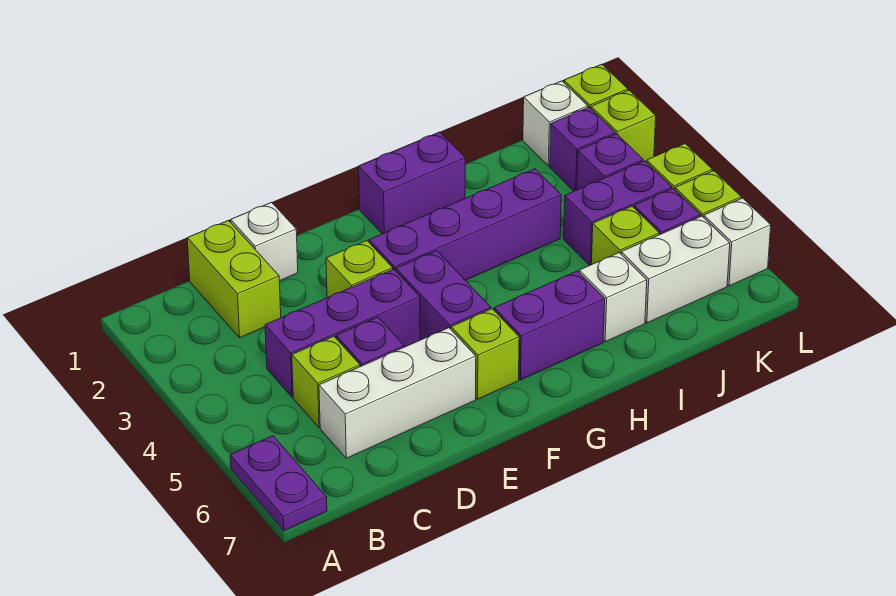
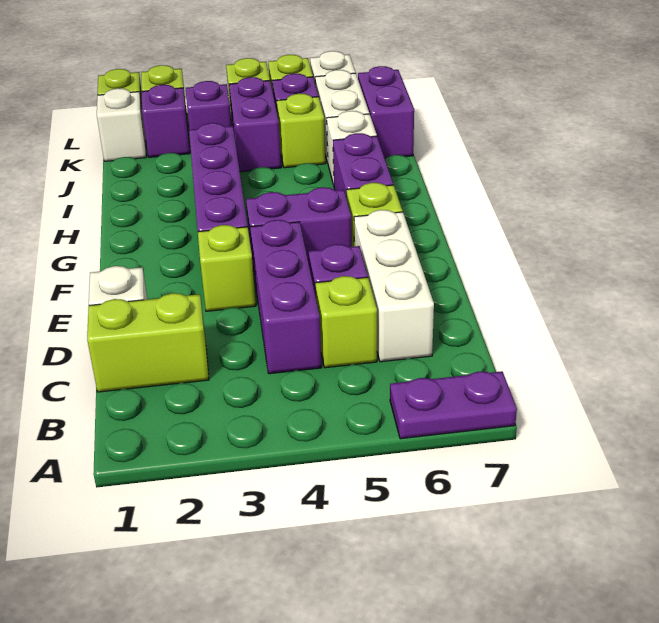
purple brick G1:H1 level 1 -> purple brick J7:K7 level 1

